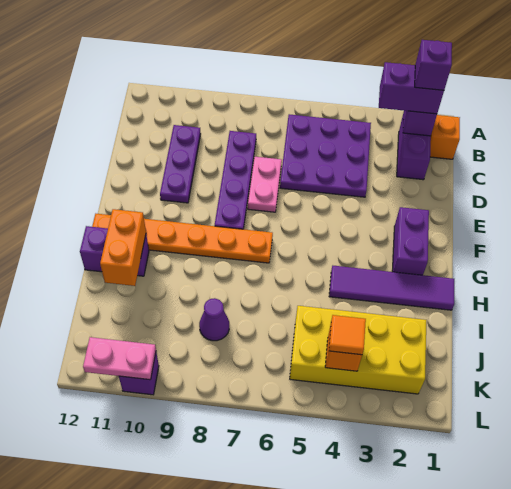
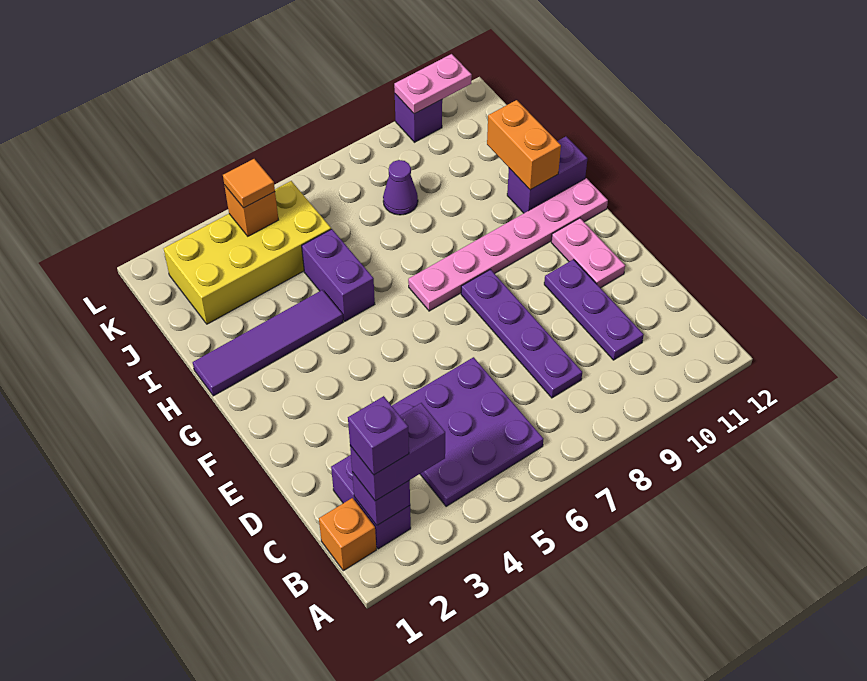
pink plate D7:E7 level 1 -> pink plate E11:F11 level 1
purple brick F2:G2 level 1 -> purple brick H5:I5 level 1
orange plate G7:G12 level 1 -> pink plate G7:G12 level 1

